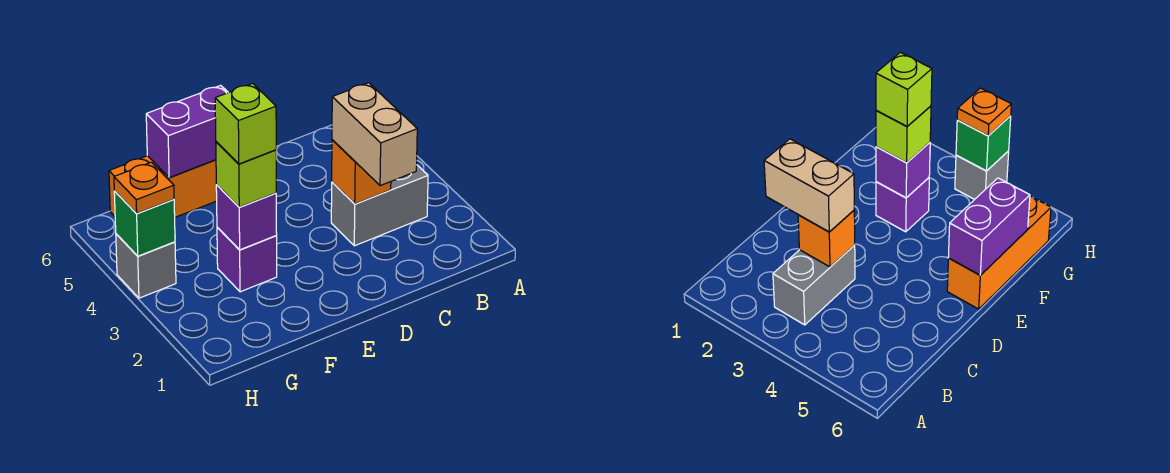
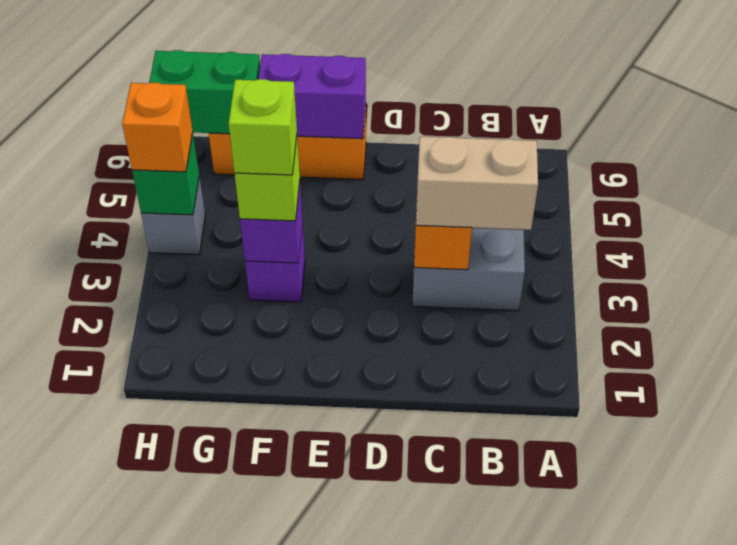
tan brick C2:C3 level 3 -> tan brick B3:C3 level 3
none -> green brick G6:H6 level 2
orange plate H4 level 3 -> orange brick H4 level 3

